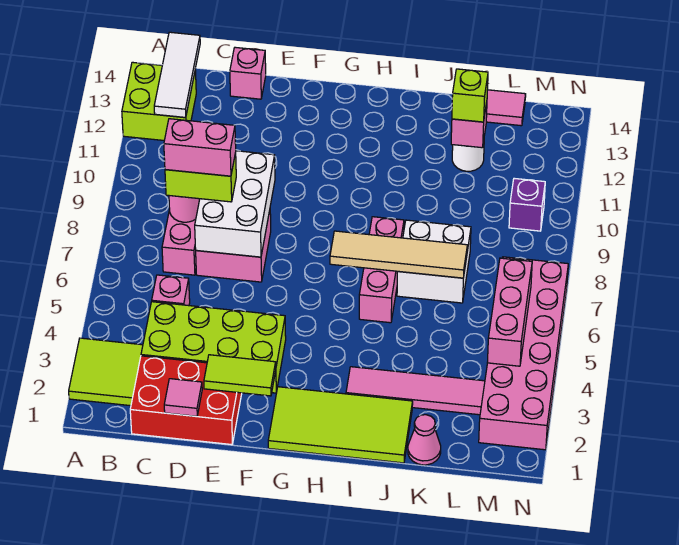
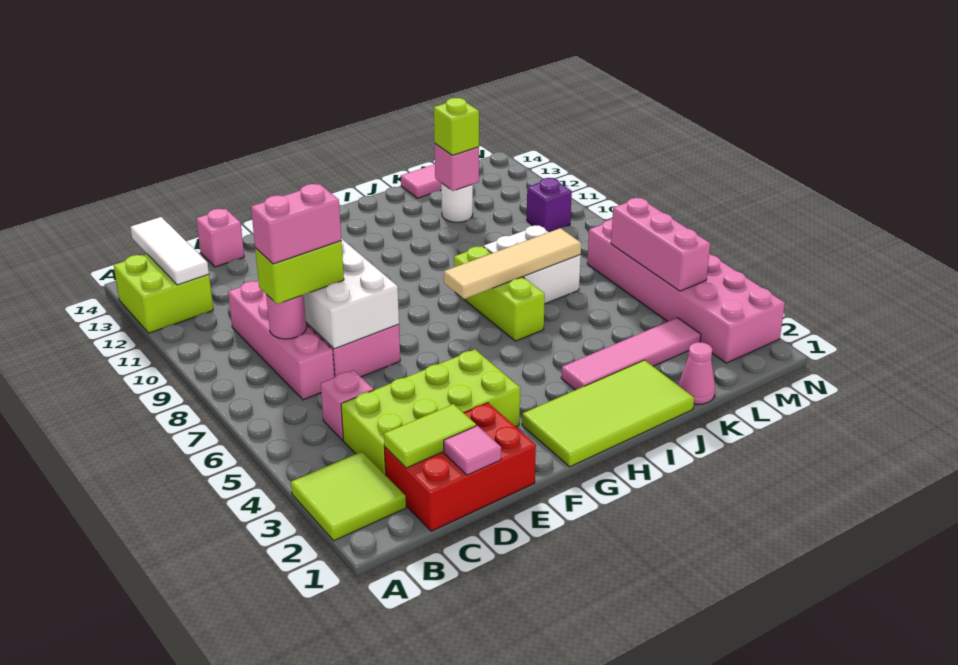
lime tile E2:F2 level 2 -> lime tile C2:D2 level 2
pink brick I6:I8 level 1 -> lime brick I6:I8 level 1

